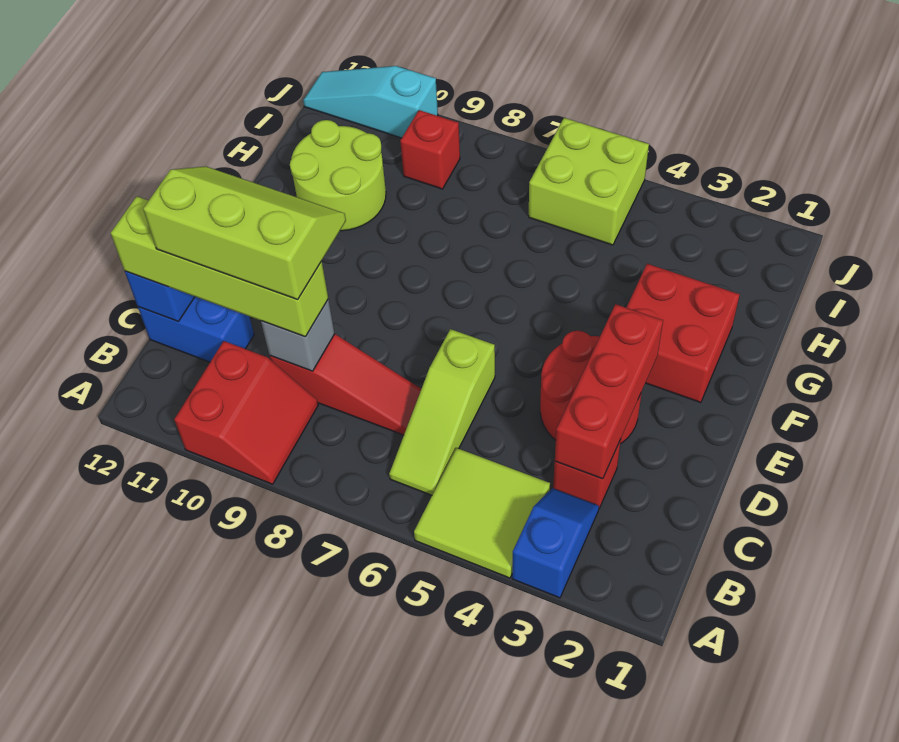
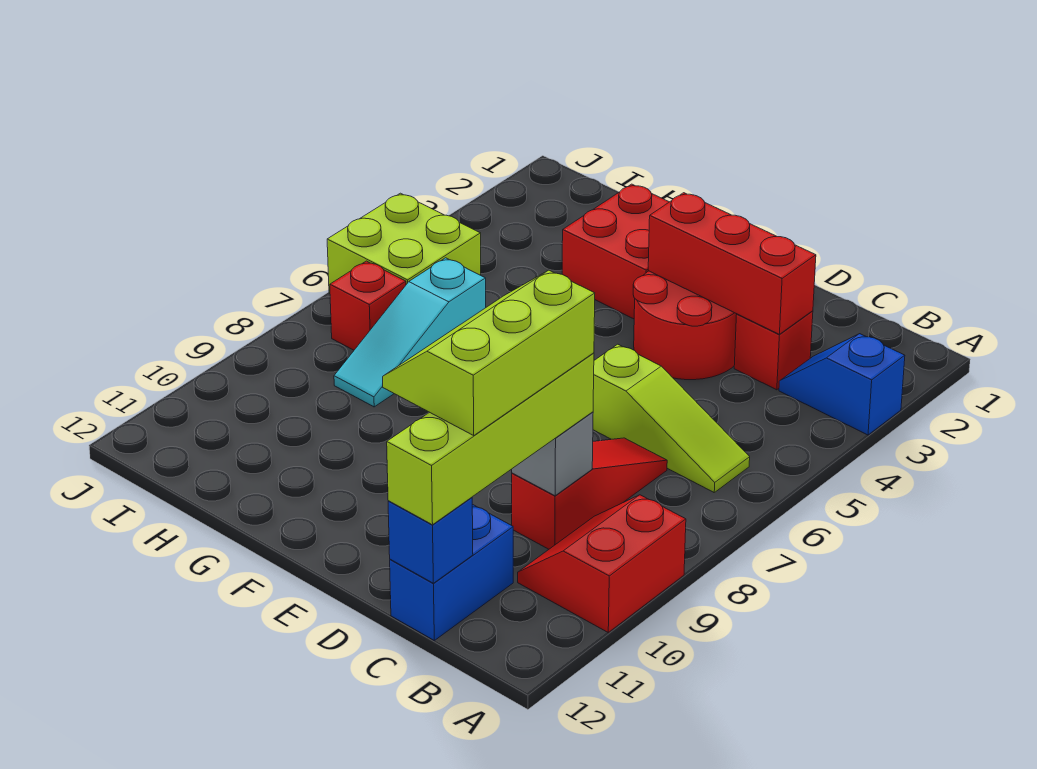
lime tile A4:B5 level 1 -> none
red slope A9:B10 level 1 top 10 -> red slope A9:B10 level 1 top A
lime round brick G10:H11 level 1 -> none
red brick I9 level 1 -> red brick I7 level 1
cyan slope J10:J12 level 1 top 10 -> cyan slope H6:H8 level 1 top 6

